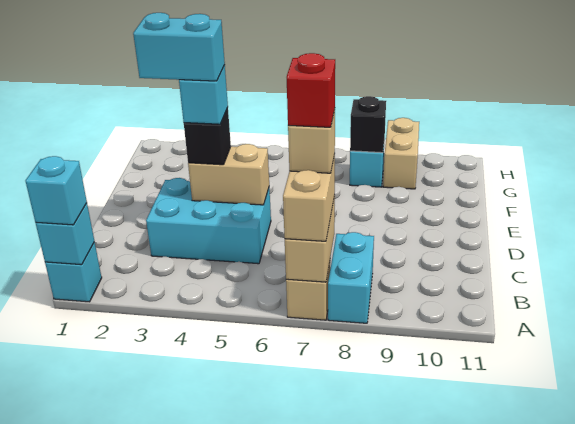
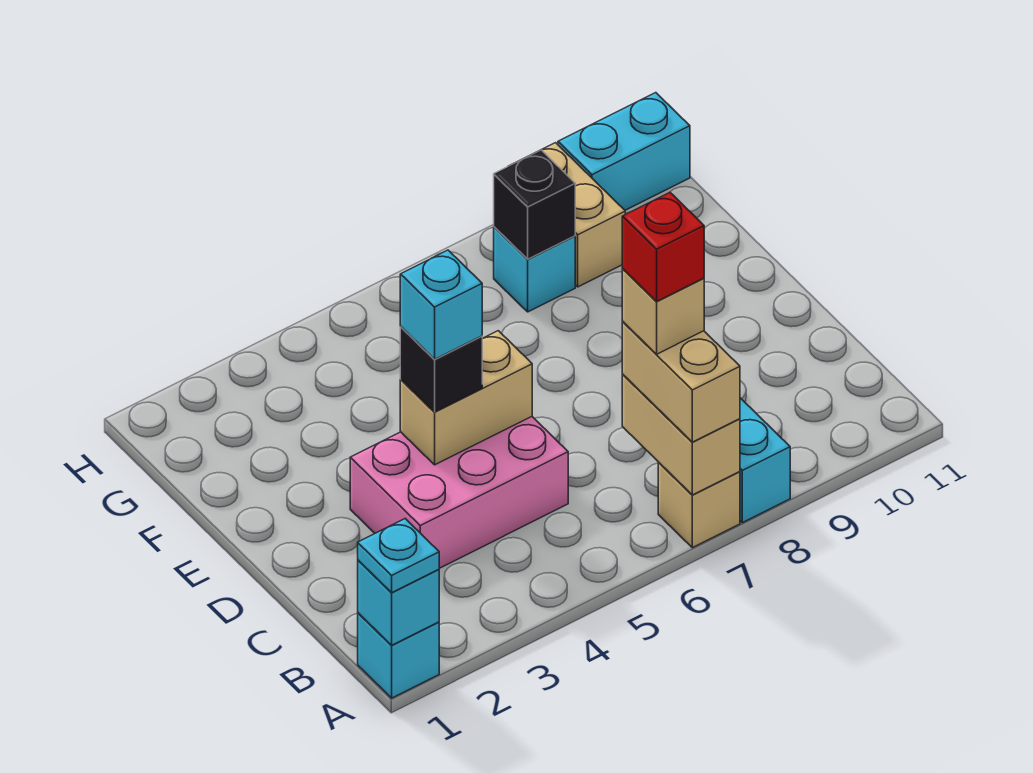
cyan brick A1 level 3 -> cyan plate A1 level 3
cyan brick C3:D5 level 1 -> pink brick C3:D5 level 1
cyan brick D3:D4 level 5 -> cyan brick H10:H11 level 1

